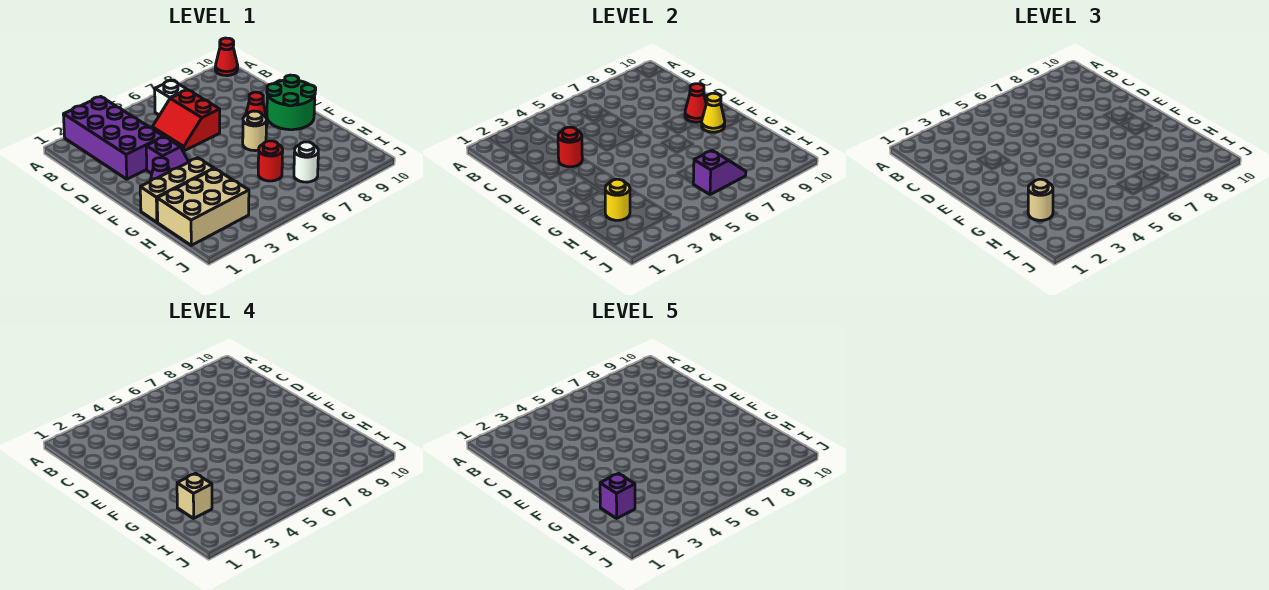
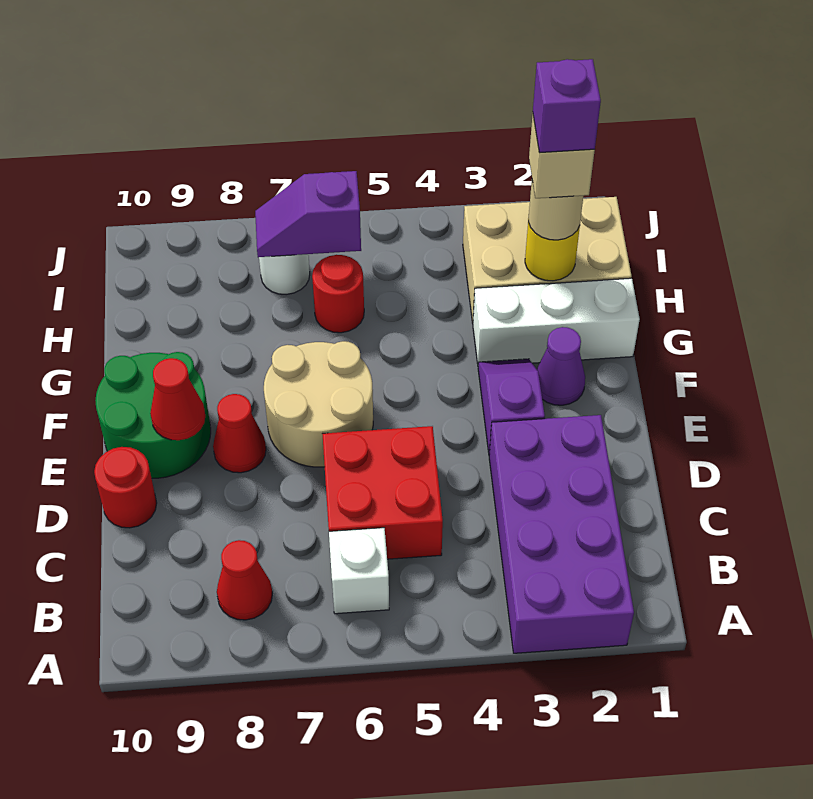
red cone A10 level 1 -> red cone B8 level 1
red slope C5:D6 level 1 top 6 -> red brick C5:D6 level 1
red round brick D3 level 2 -> red round brick D10 level 1
tan round brick F7 level 1 -> tan round brick E6:F7 level 1
yellow cone F9 level 2 -> none
tan brick G1:G3 level 1 -> white brick G1:G3 level 1

